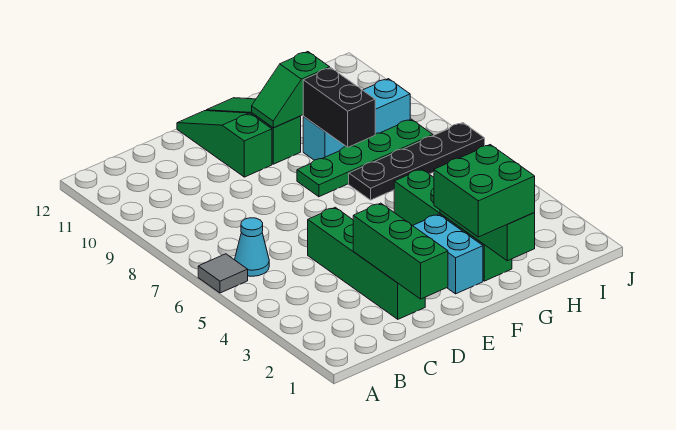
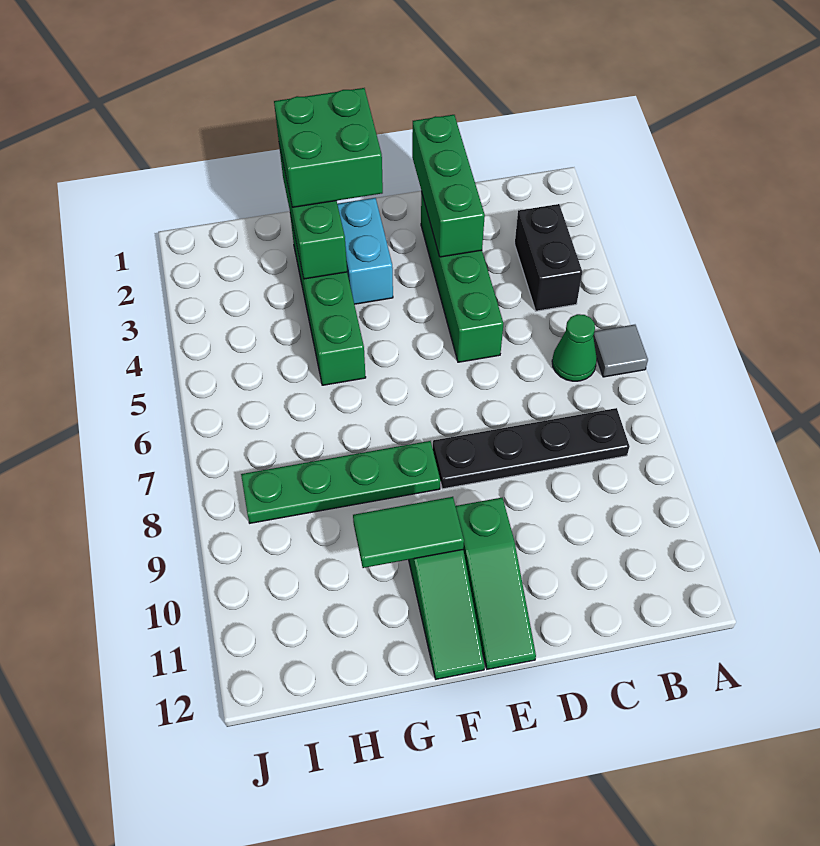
cyan cone B6 level 1 -> green cone B6 level 1
green slope F10:G10 level 2 top G -> green tile F10:G10 level 2
black plate G7:J7 level 1 -> black plate B8:E8 level 1
black brick G8:G9 level 2 -> black brick B3:B4 level 1
cyan brick G9:I9 level 1 -> none

